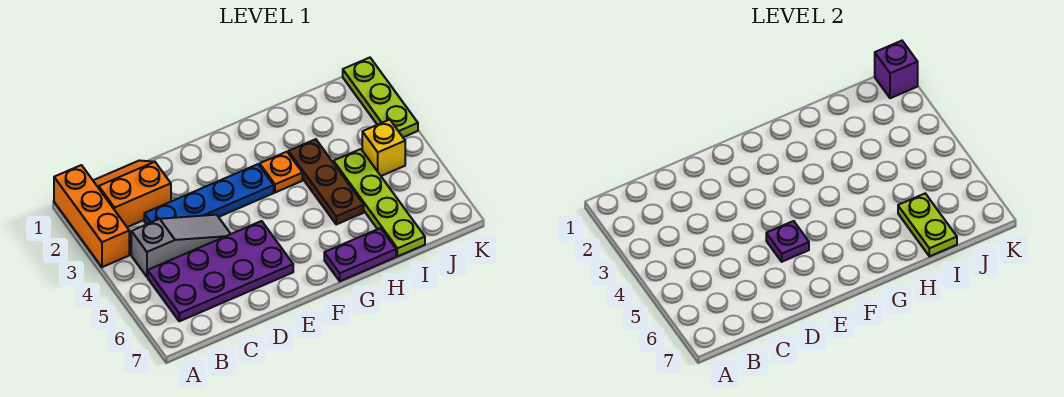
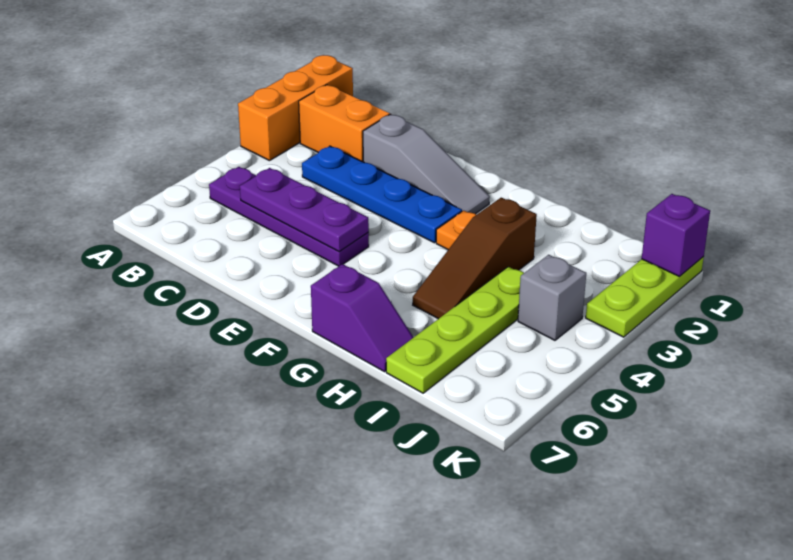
grey slope B4:D4 level 1 top B -> grey slope D2:F2 level 1 top D
purple plate B5:E6 level 1 -> purple plate B5:E5 level 1
purple plate E5 level 2 -> purple plate C5:E5 level 2
purple plate G7:H7 level 1 -> purple slope G7:H7 level 1 top G
brown plate H3:H5 level 1 -> brown slope H3:H5 level 1 top 3
lime plate I6:I7 level 2 -> none
yellow brick J4 level 1 -> grey brick J4 level 1

